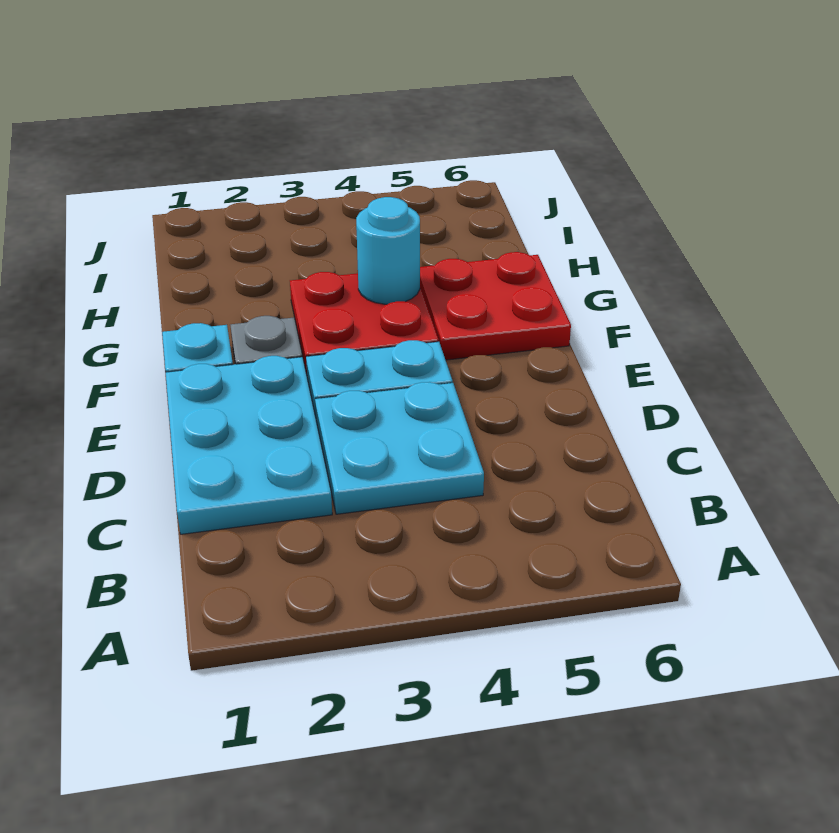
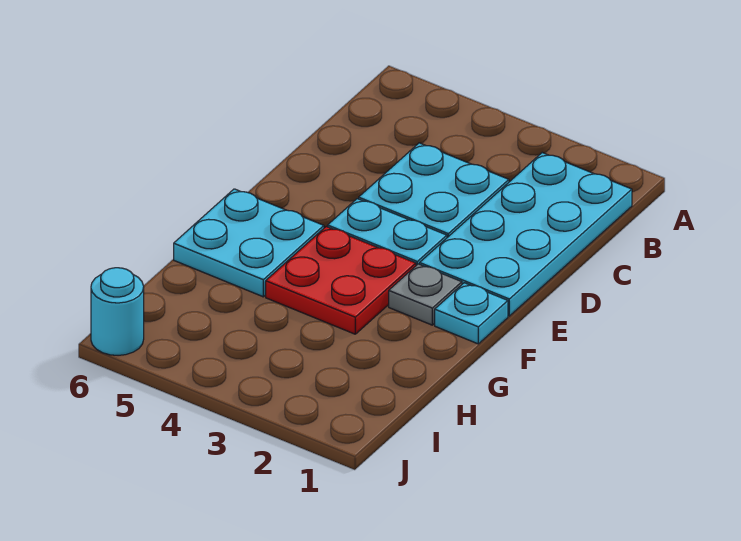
cyan plate C1:E2 level 1 -> cyan plate B1:E2 level 1
red plate F5:G6 level 1 -> cyan plate F5:G6 level 1
cyan round brick G4 level 2 -> cyan round brick J6 level 1

